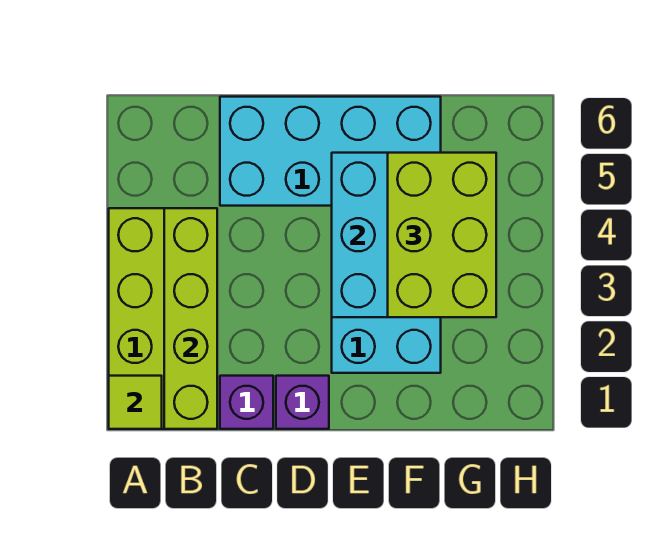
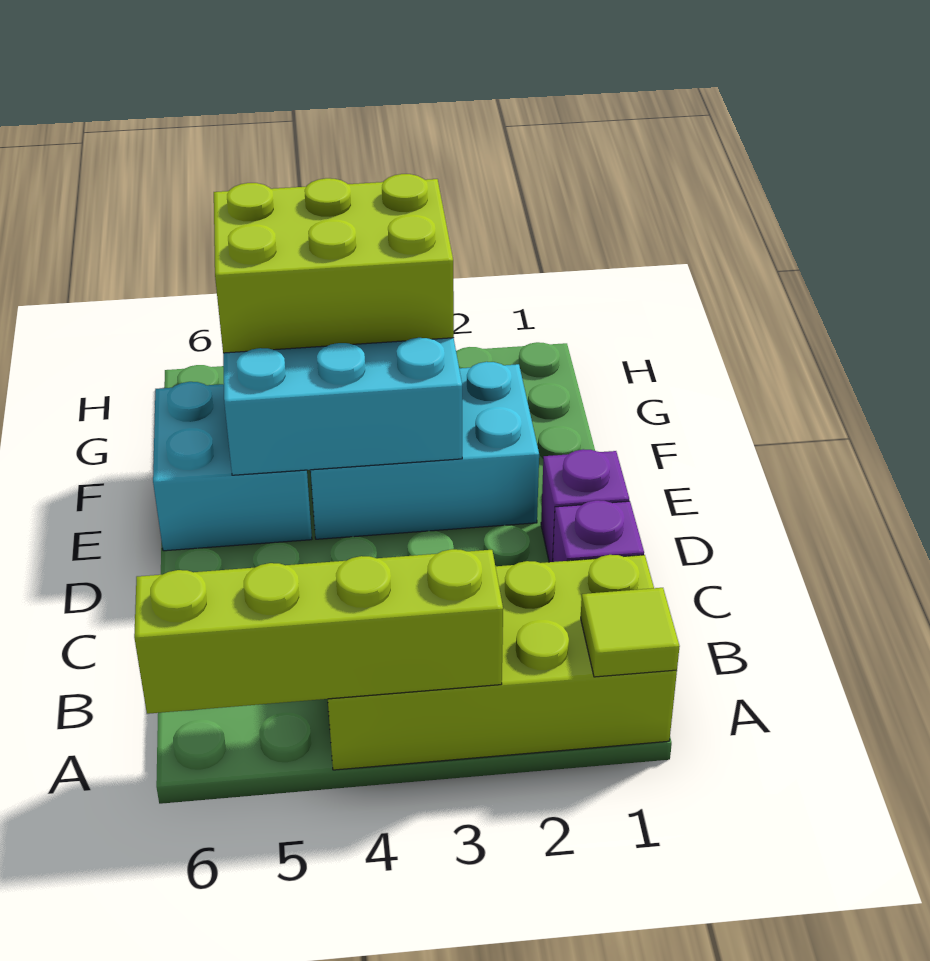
lime brick B1:B4 level 2 -> lime brick A3:A6 level 2
cyan brick C5:F6 level 1 -> cyan brick E5:F6 level 1

